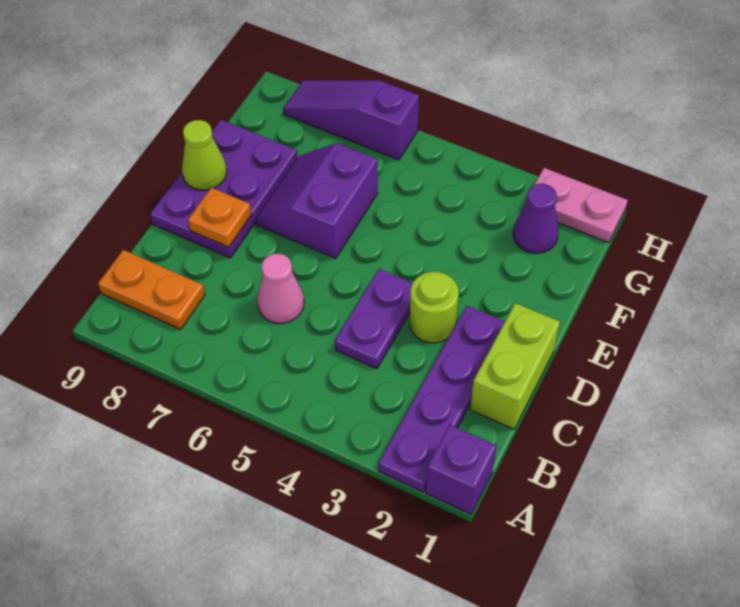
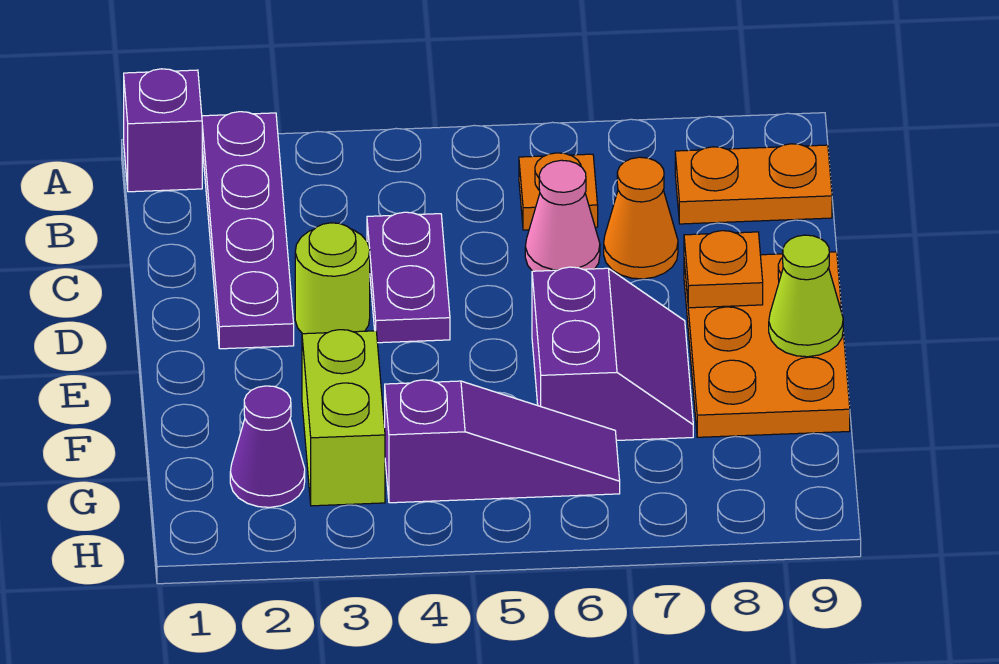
none -> orange plate B6 level 1
lime brick C1:D1 level 1 -> lime brick F3:G3 level 1
none -> orange cone C7 level 1
purple plate D8:F9 level 1 -> orange plate D8:F9 level 1
pink plate H1:H2 level 1 -> none
purple slope H6:H8 level 1 top 6 -> purple slope G4:G6 level 1 top 4

